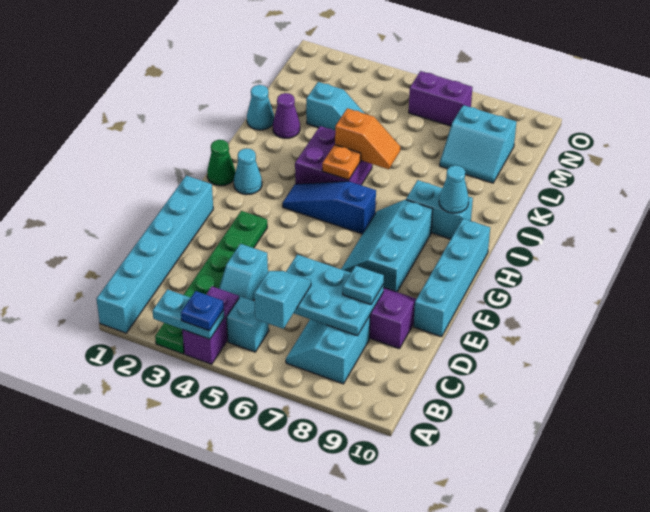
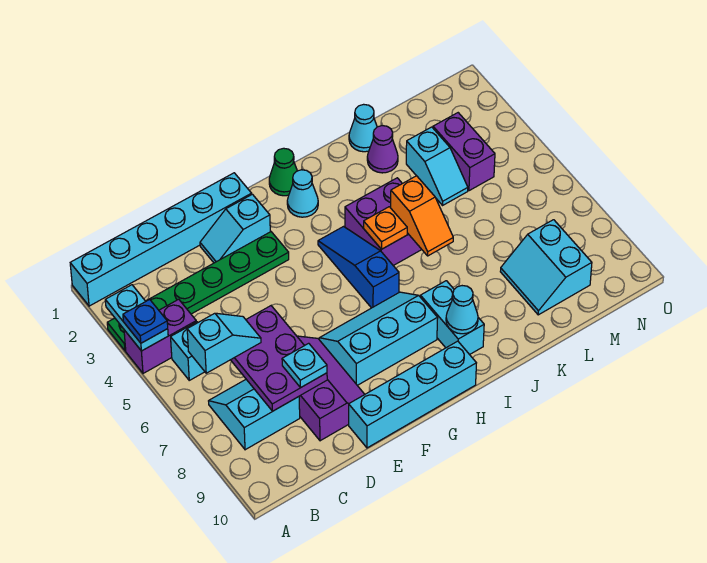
cyan slope C4:D4 level 1 top D -> cyan slope E2:F2 level 1 top F
cyan plate C6:D8 level 2 -> purple plate C6:D8 level 2
purple brick N6:N7 level 1 -> purple brick M3:M4 level 1

